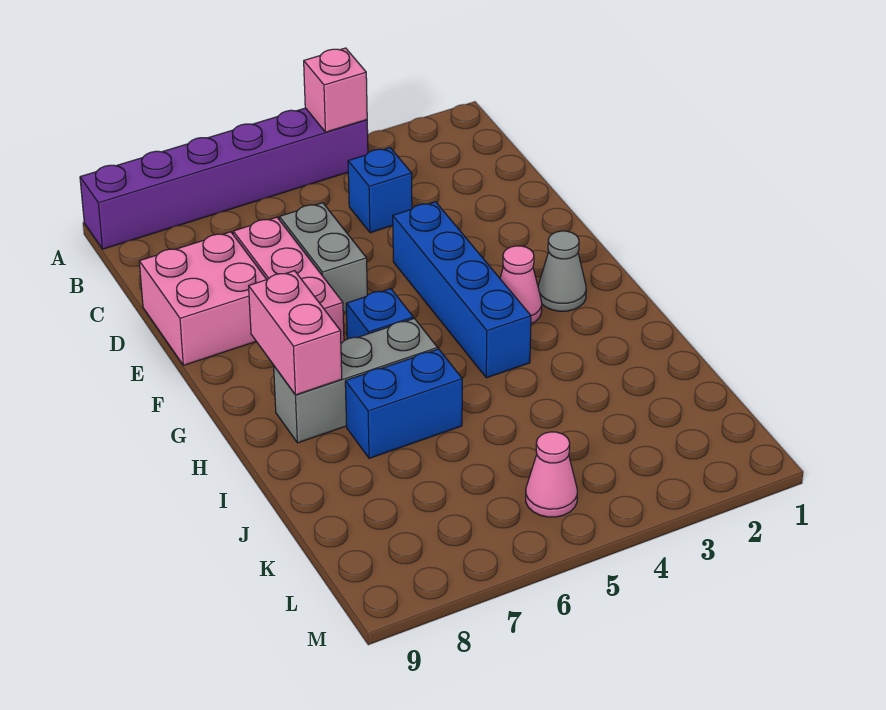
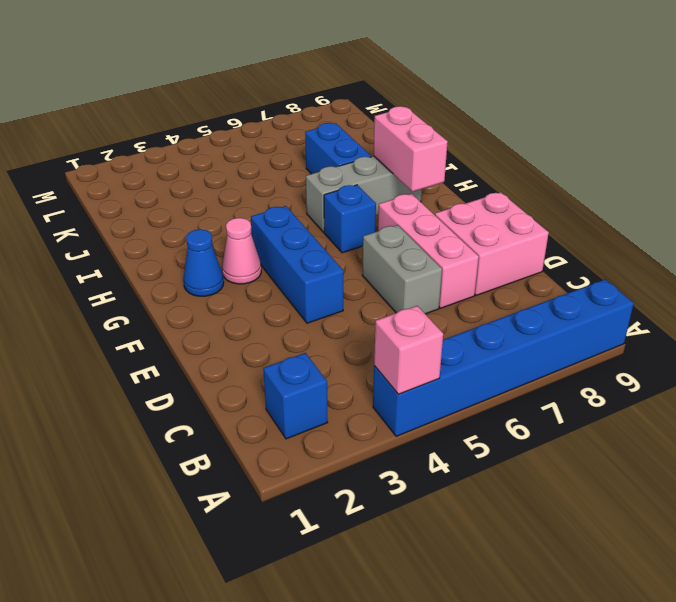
purple brick A4:A9 level 1 -> blue brick A4:A9 level 1
blue brick C4 level 1 -> blue brick B2 level 1
blue brick E4:H4 level 1 -> blue brick E4:G4 level 1
grey cone G2 level 1 -> blue cone G2 level 1
blue brick I6:I7 level 1 -> blue brick I7:J7 level 1
pink cone L5 level 1 -> none

